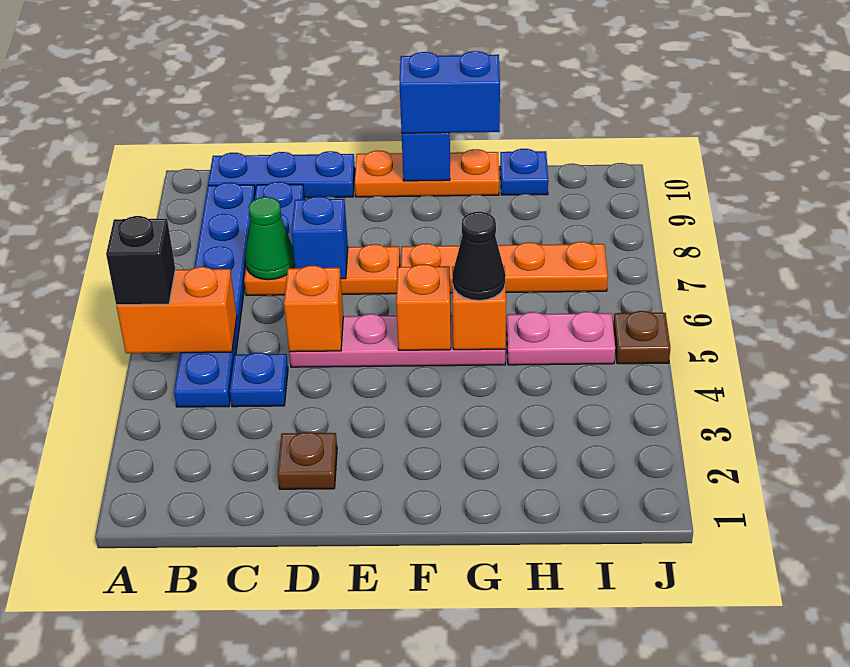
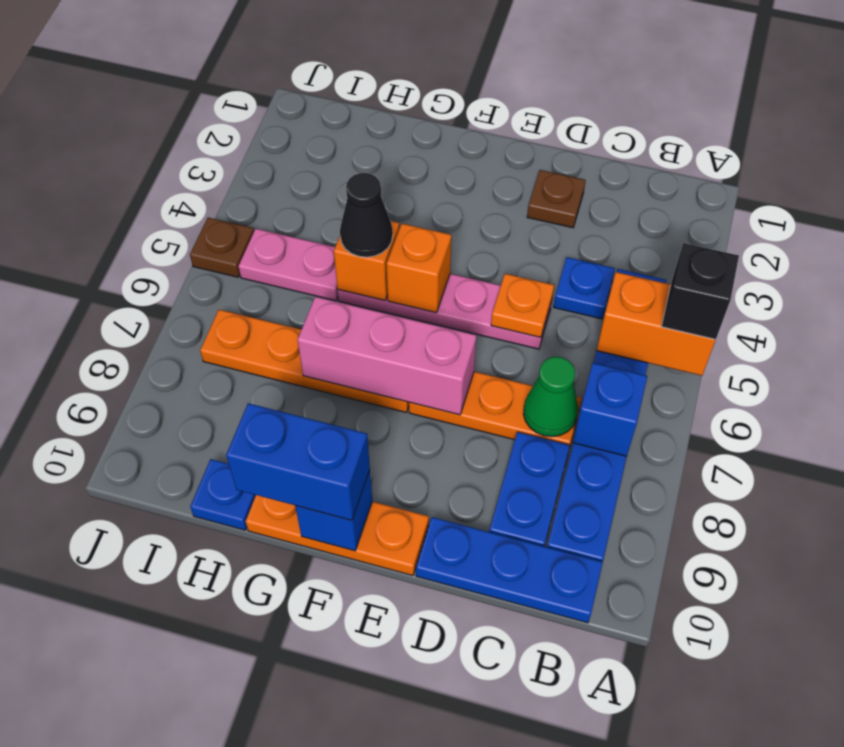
orange brick D5 level 2 -> orange plate D5 level 2
blue brick D7 level 2 -> blue brick B7 level 2
none -> pink brick E7:G7 level 2

